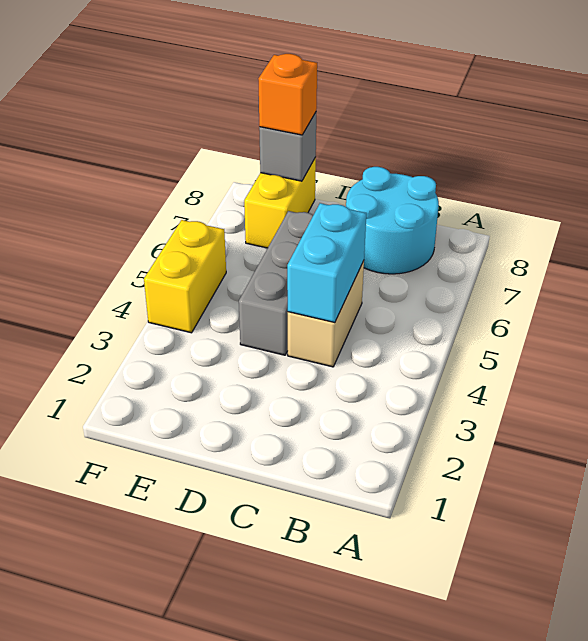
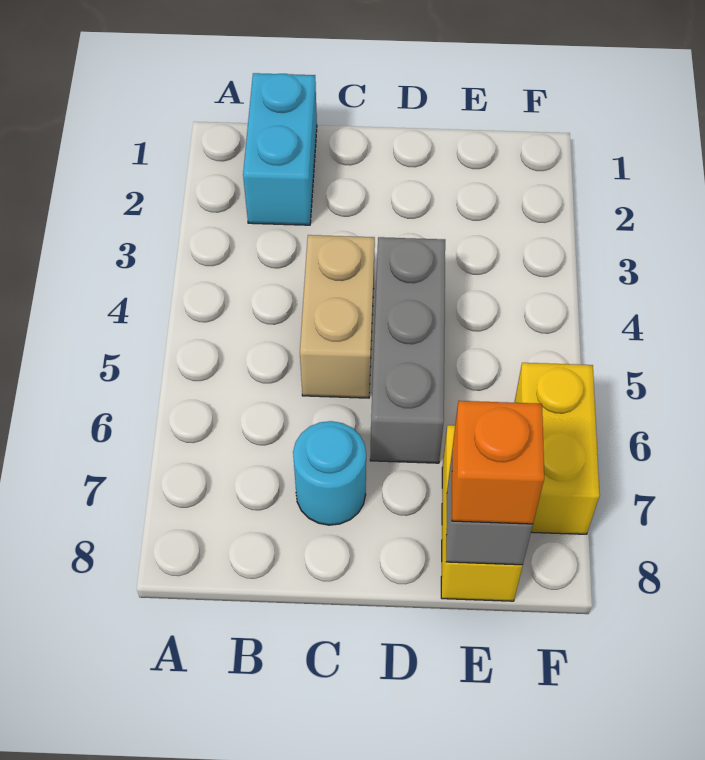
cyan round brick B7:C8 level 1 -> cyan round brick C7 level 1
cyan brick C4:C5 level 2 -> cyan brick B1:B2 level 1
yellow brick F4:F5 level 1 -> yellow brick F6:F7 level 1

